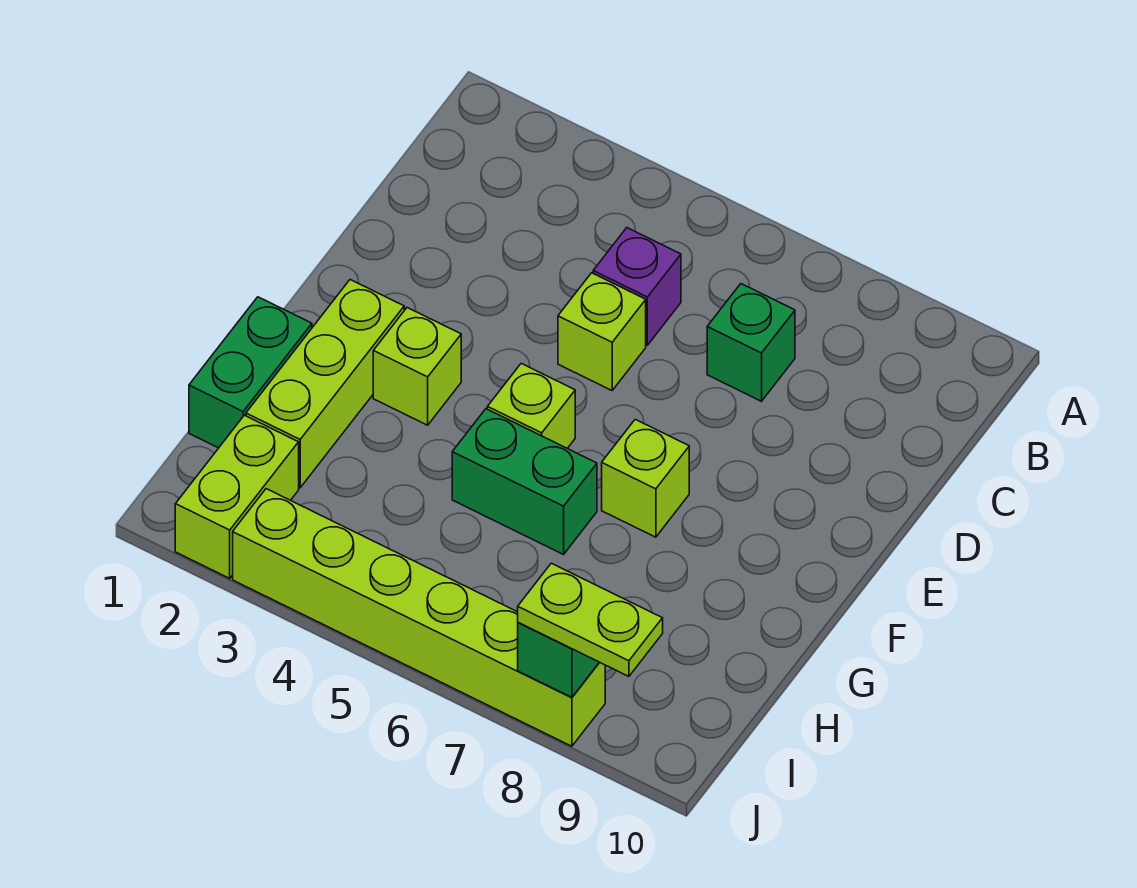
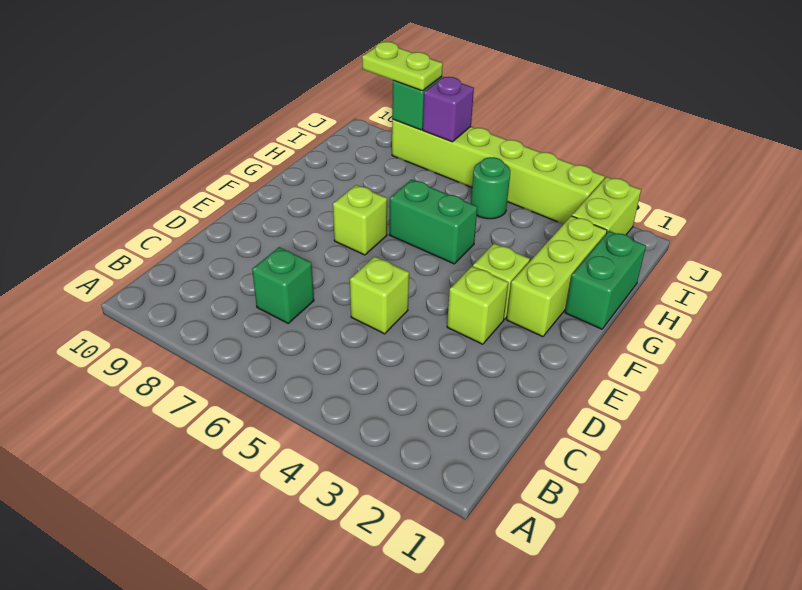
purple brick C5 level 1 -> purple brick J7 level 2
lime brick F5 level 1 -> lime brick E3 level 1
none -> green round brick I5 level 1

